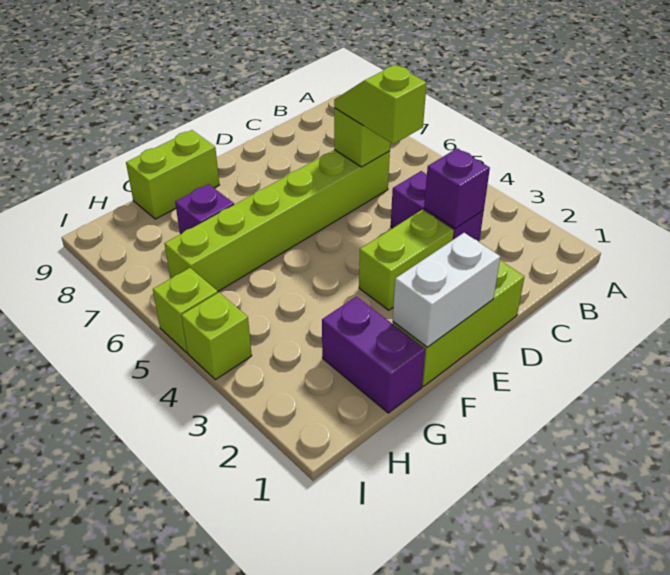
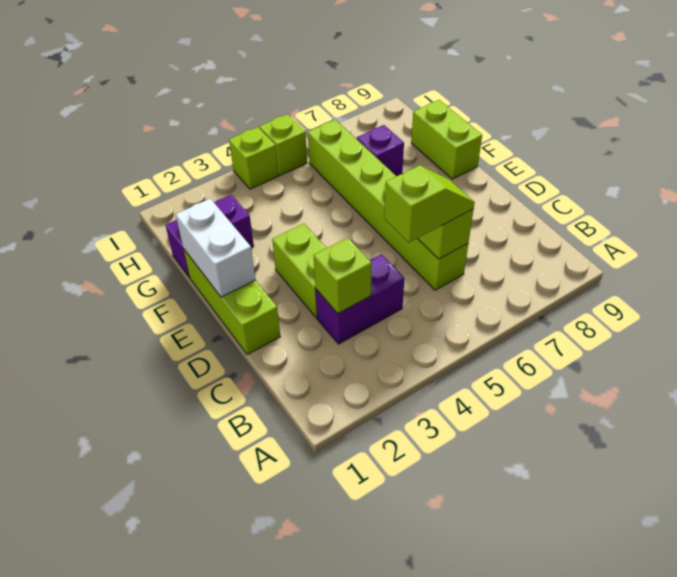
purple brick C3 level 2 -> lime brick C3 level 2

